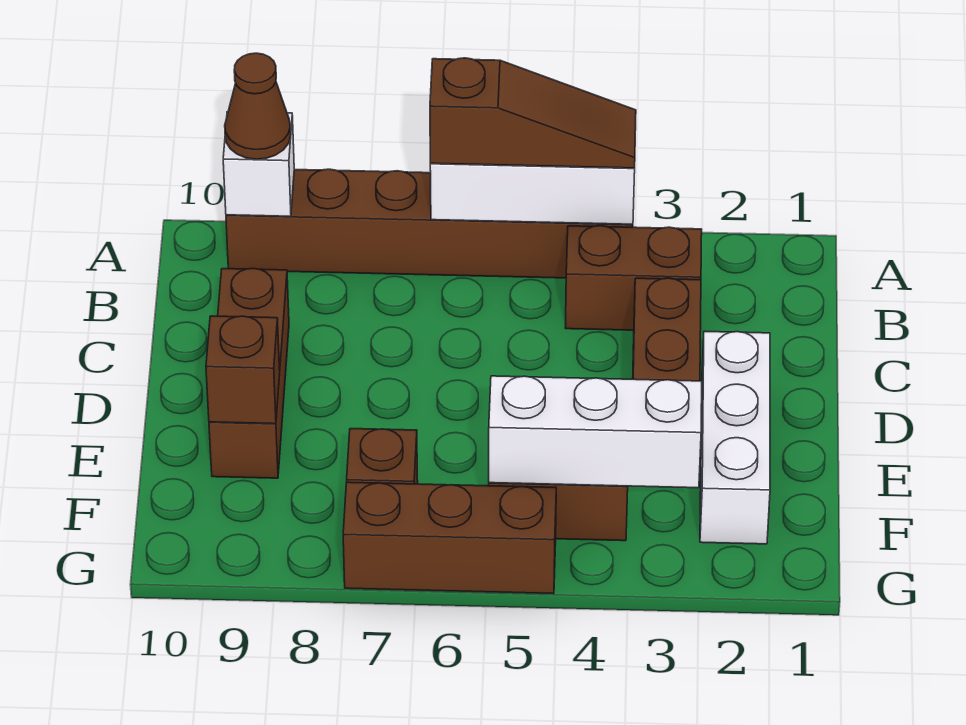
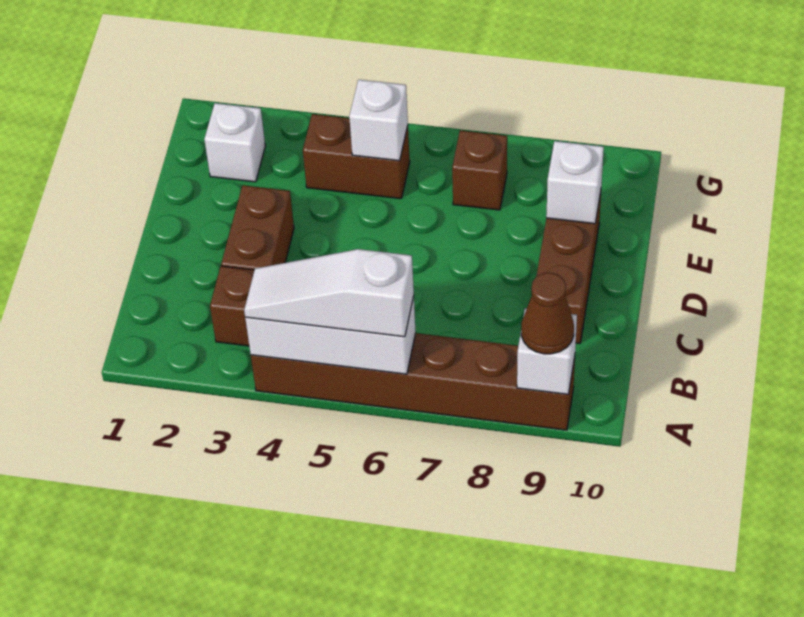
brown slope A4:A6 level 3 top 6 -> white slope A4:A6 level 3 top 6
white brick D2:F2 level 1 -> white brick F2 level 1
brown brick E9 level 2 -> white brick E9 level 2
white brick F3:F5 level 2 -> white brick F5 level 2
brown brick G5:G7 level 1 -> none

